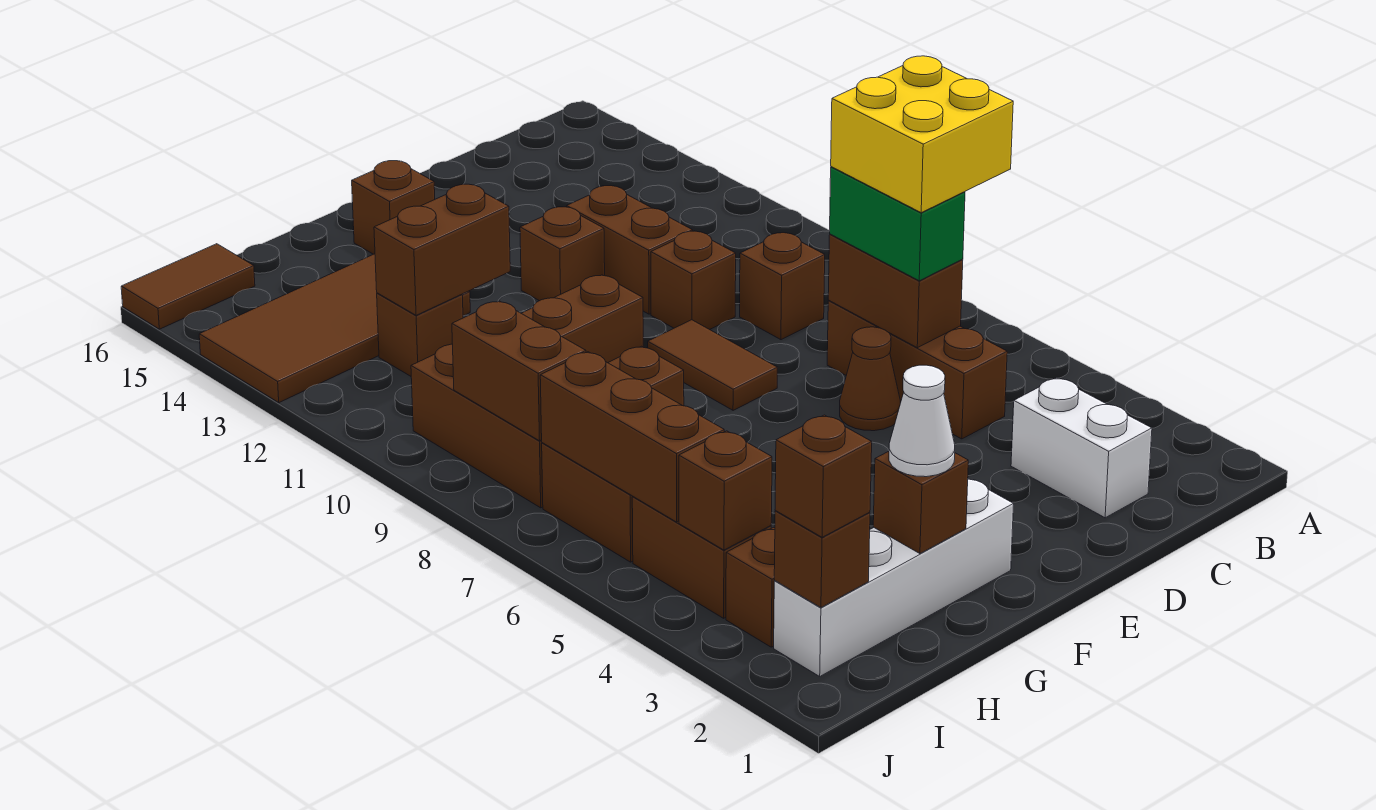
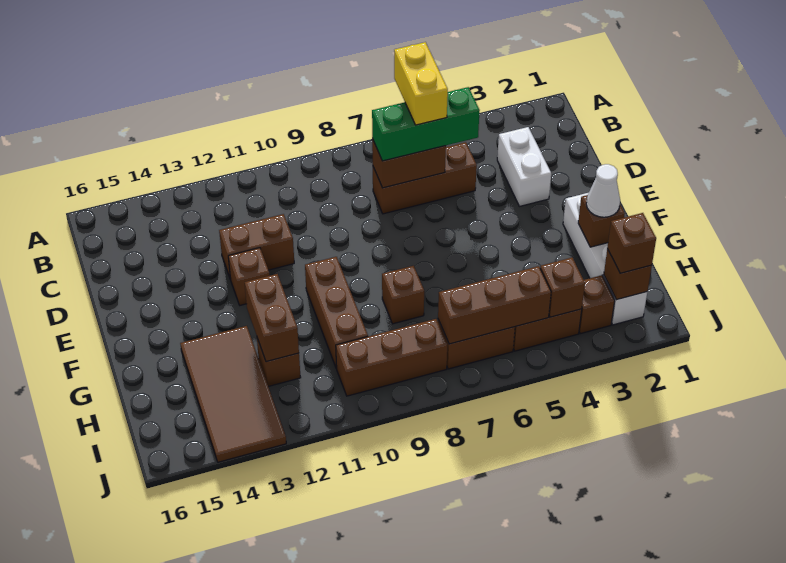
yellow brick B6:C7 level 4 -> yellow brick B6:C6 level 4
white brick C2:C3 level 1 -> white brick C3:D3 level 1
green brick C6:C7 level 3 -> green brick C5:C7 level 3
brown brick C9 level 1 -> none
brown cone D6 level 1 -> none
brown brick D10 level 1 -> none
brown tile E8:E9 level 1 -> none
brown brick F15 level 1 -> none
brown brick I8:I9 level 2 -> none
brown tile I16:J16 level 1 -> none

